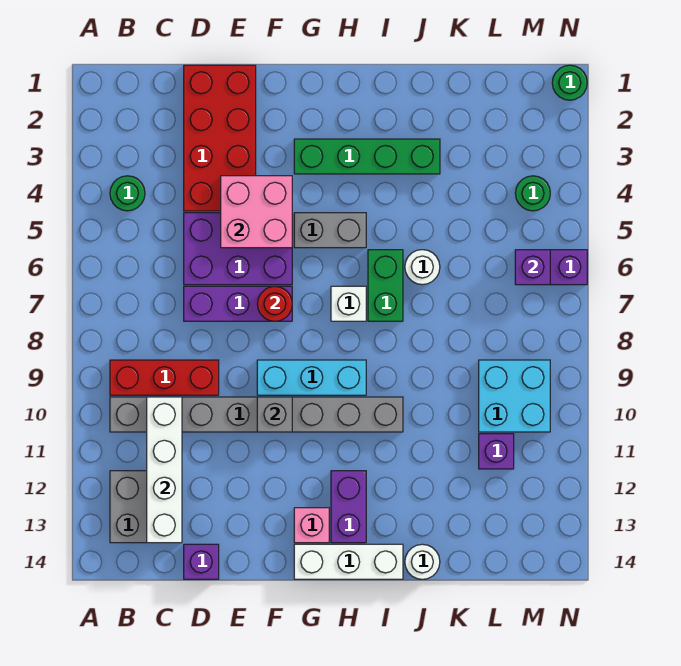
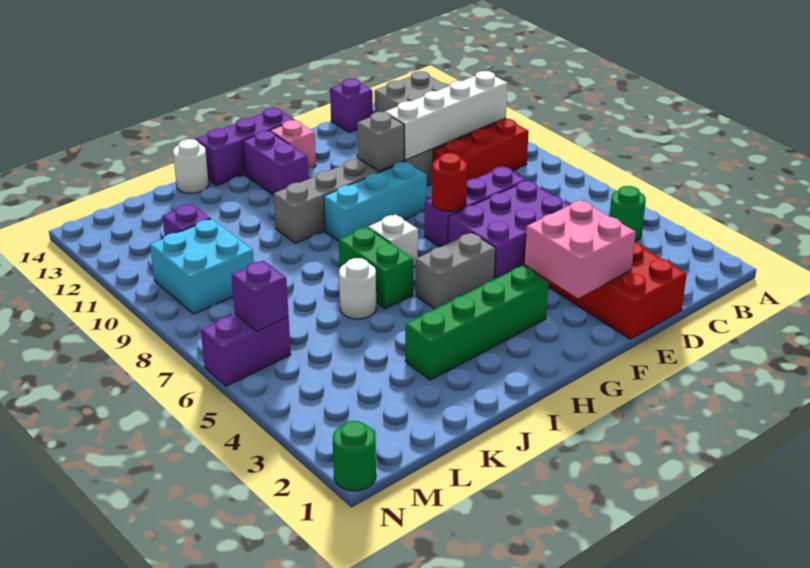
white brick C10:C13 level 2 -> white brick B10:E10 level 2
pink brick E4:F5 level 2 -> pink brick E2:F3 level 2
white brick G14:I14 level 1 -> purple brick G14:I14 level 1
green round brick M4 level 1 -> none

